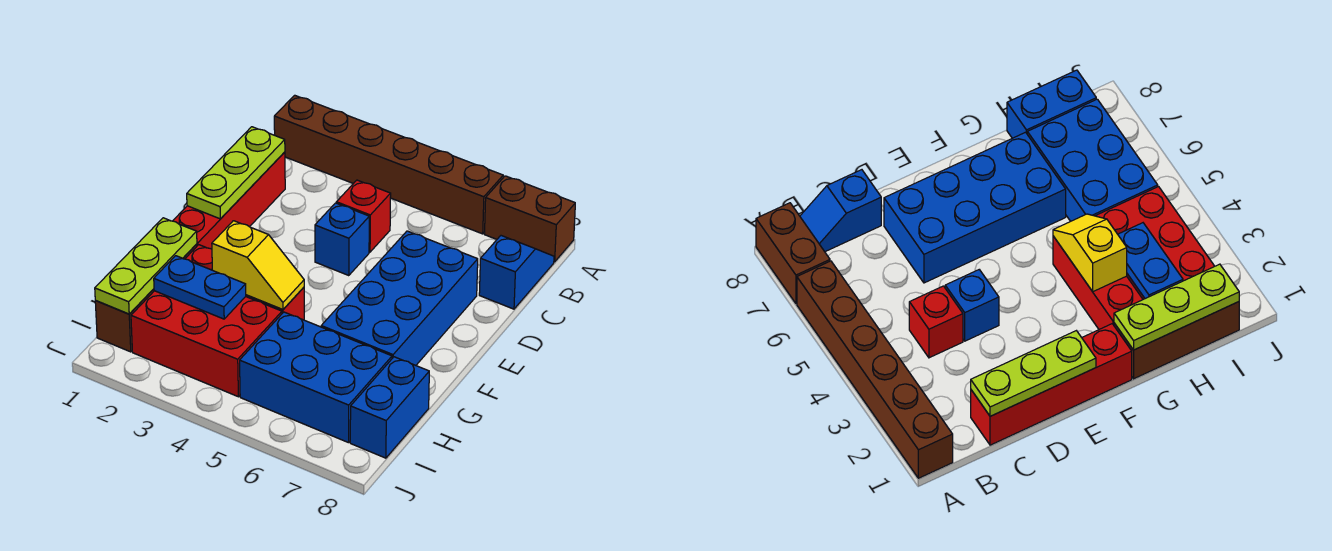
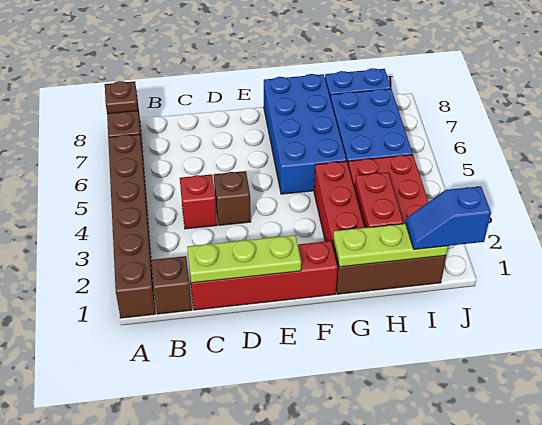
none -> brown plate A8 level 2
none -> brown brick B1 level 1
blue slope B8:C8 level 1 top C -> blue slope I1:J1 level 3 top J
blue brick D4 level 1 -> brown brick D4 level 1
blue brick D6:G7 level 1 -> blue brick F5:G8 level 1
yellow slope G3:G4 level 2 top 3 -> none
blue plate H2:H3 level 2 -> red plate H2:H3 level 2

